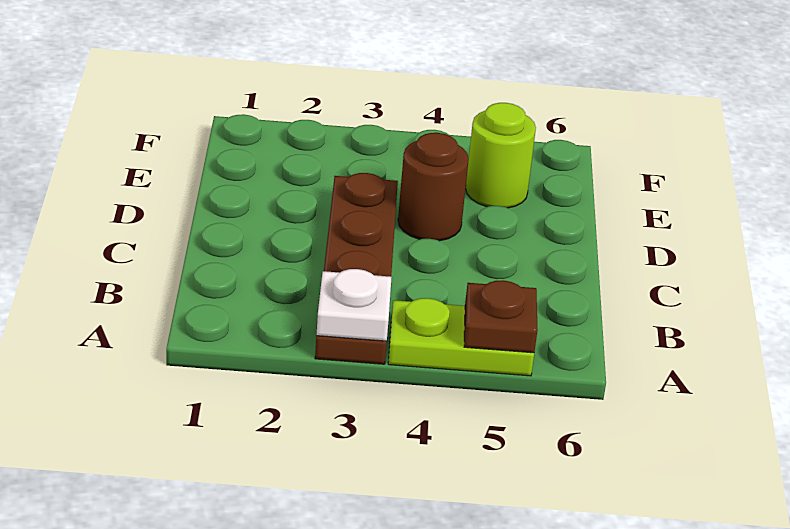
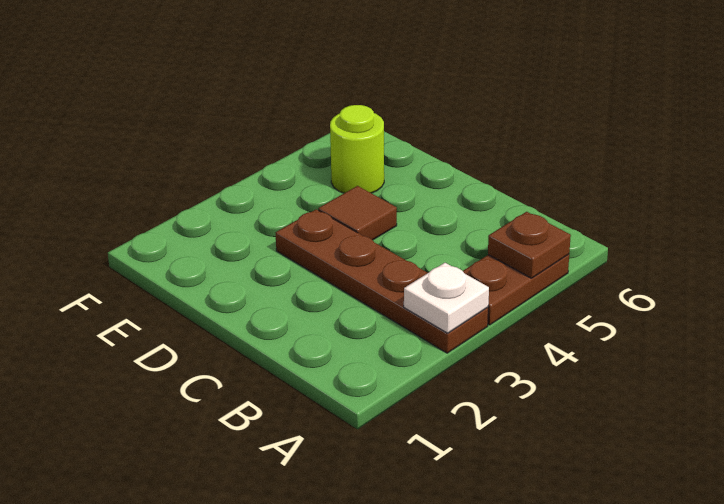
lime plate A4:A5 level 1 -> brown plate A4:A5 level 1
brown round brick D4 level 1 -> brown tile D4 level 1

